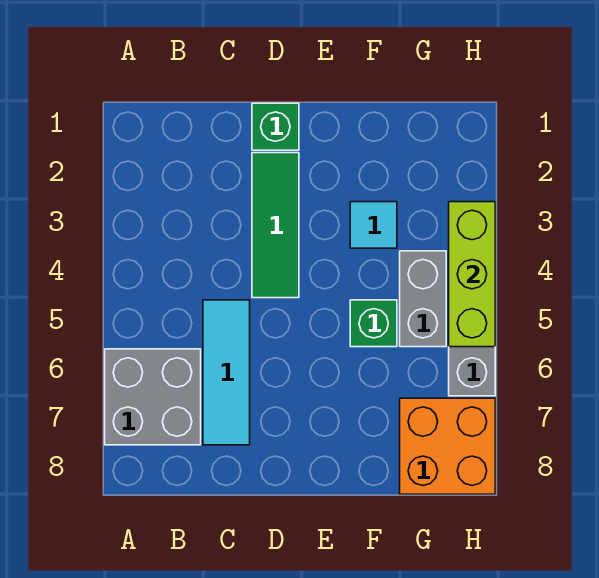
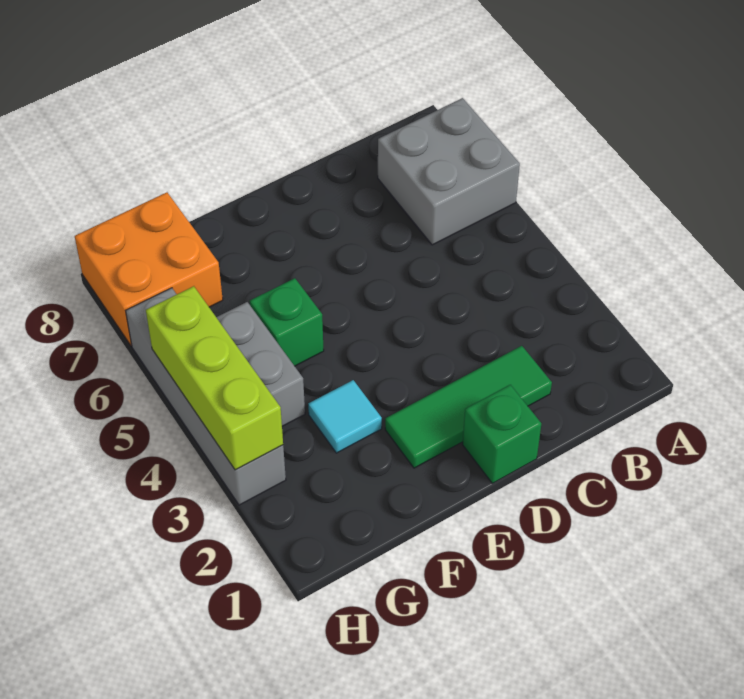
cyan tile C5:C7 level 1 -> none
green tile D2:D4 level 1 -> green tile C2:E2 level 1

